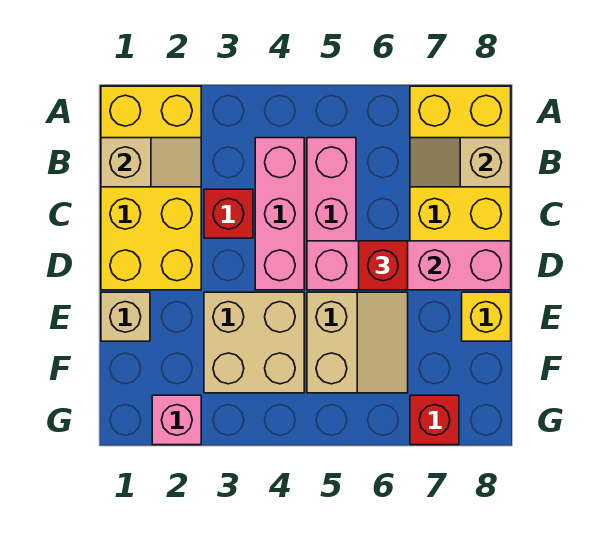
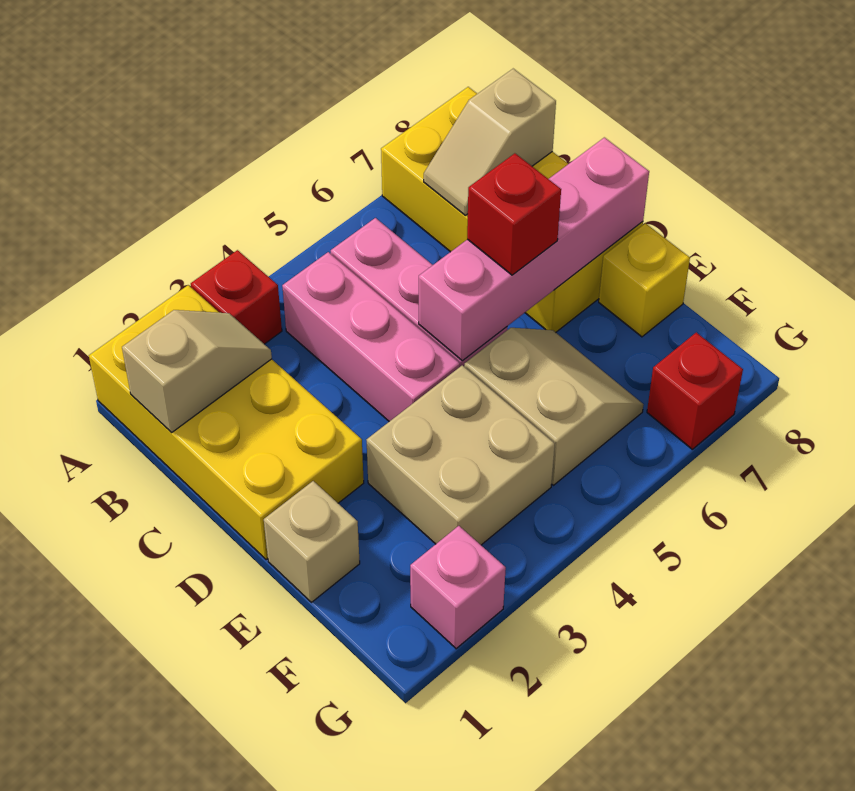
red brick C3 level 1 -> red brick A3 level 1

